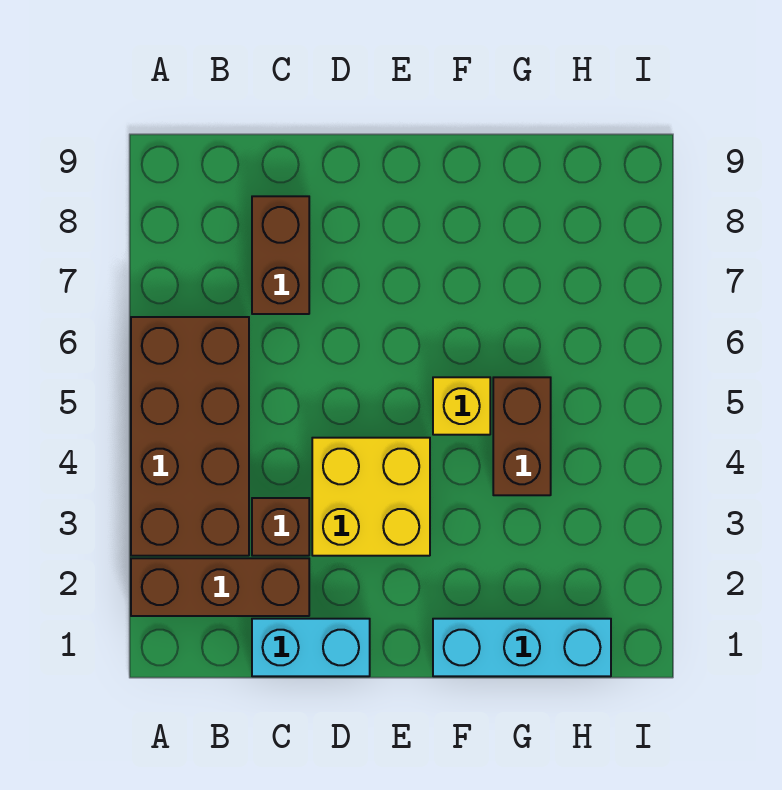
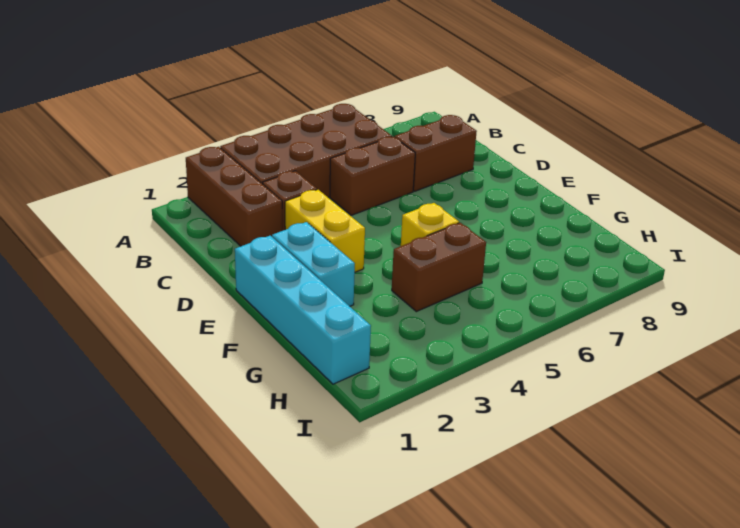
cyan brick C1:D1 level 1 -> cyan brick E2:F2 level 1
none -> brown brick C5:C6 level 1
yellow brick D3:E4 level 1 -> yellow brick D3:E3 level 1
cyan brick F1:H1 level 1 -> cyan brick E1:H1 level 1

